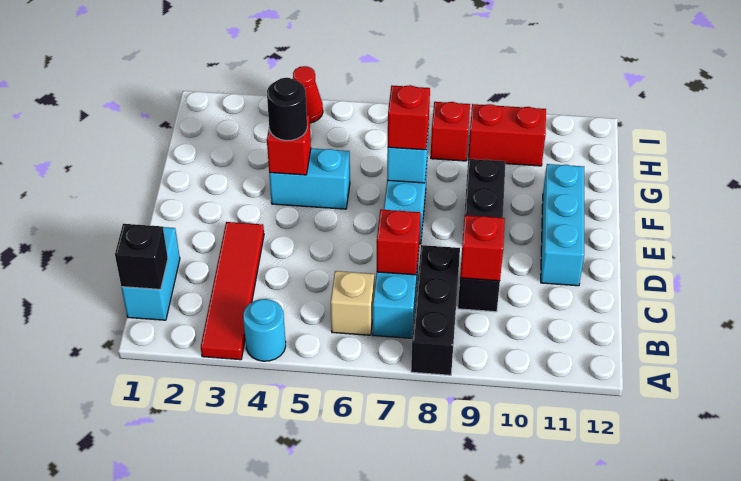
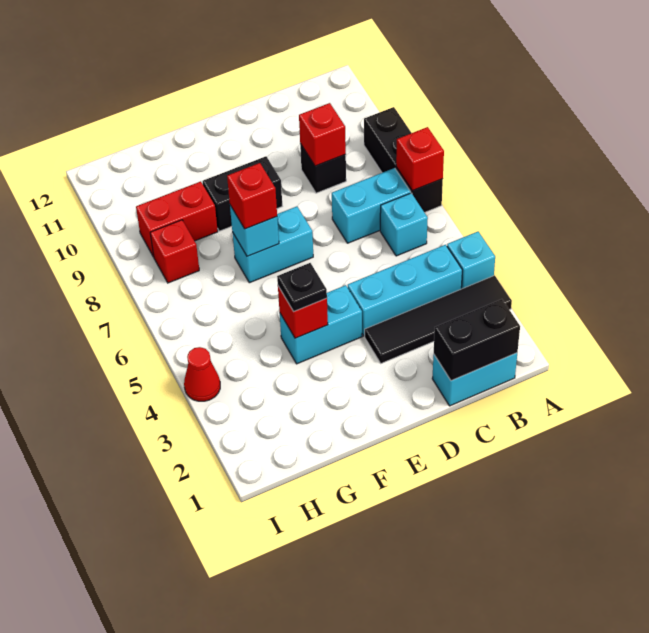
red tile A3:D3 level 1 -> black tile A3:D3 level 1
cyan round brick A4 level 1 -> cyan brick A4 level 1
black brick A8:C8 level 1 -> black brick A7:A9 level 1
black brick B1 level 2 -> black brick B1:C1 level 2
tan brick B6 level 1 -> cyan brick B6 level 1
red brick C7 level 2 -> red brick A7 level 2
cyan brick D11:F11 level 1 -> cyan brick B4:D4 level 1
cyan brick F4:F5 level 1 -> cyan brick E4:F4 level 1
black round brick F4 level 3 -> black plate F4 level 3
red brick H9:H10 level 1 -> red brick G9:H9 level 1

